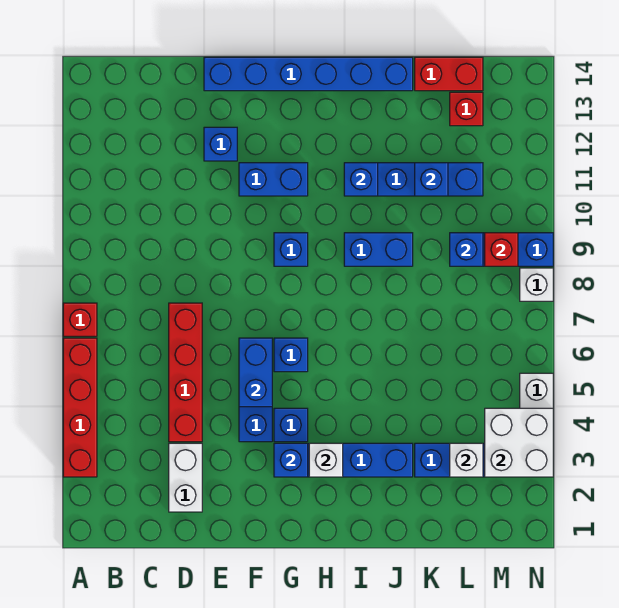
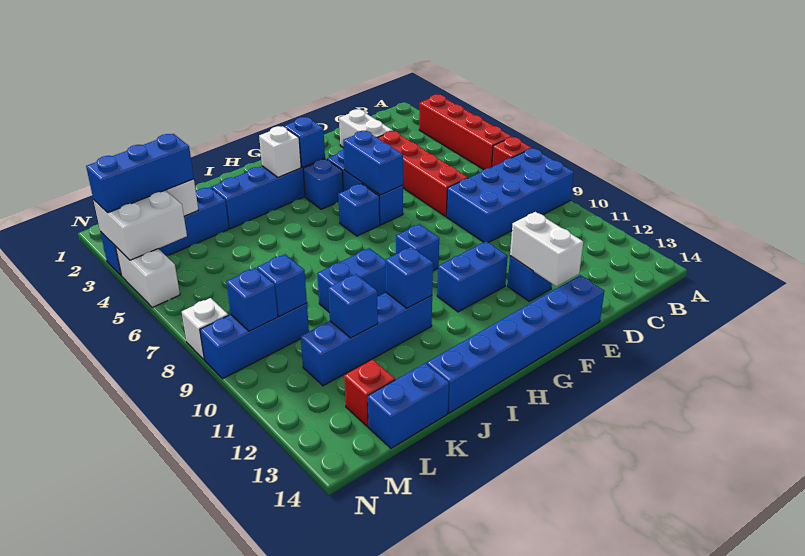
none -> blue brick A8:D9 level 1
none -> white brick E12:E13 level 2
red brick K14:L14 level 1 -> blue brick K14:L14 level 1
none -> blue brick L3:N3 level 3
red brick M9 level 2 -> blue brick M9 level 2

